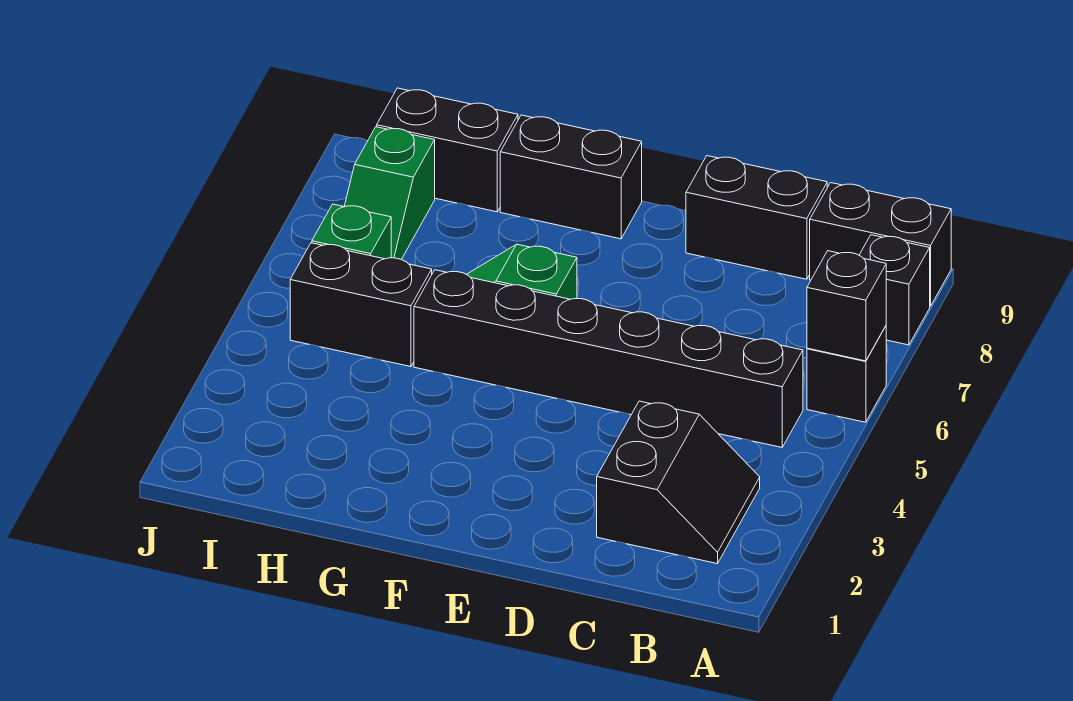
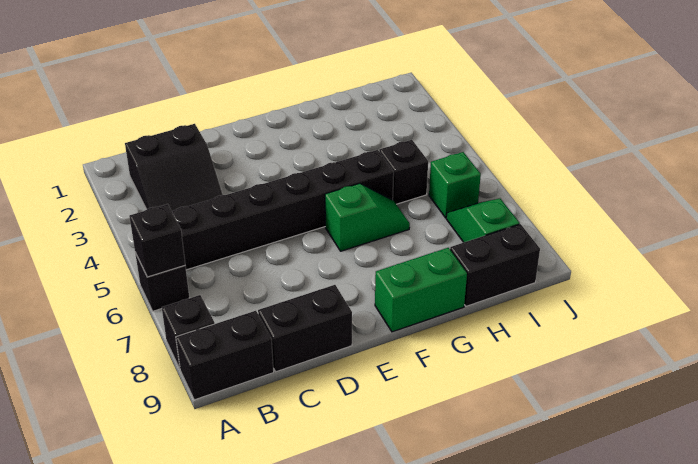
black slope B2:C3 level 1 top C -> black slope B2:C3 level 1 top 2
black brick F9:G9 level 1 -> green brick F9:G9 level 1
black brick H5:I5 level 1 -> black brick H5 level 1

